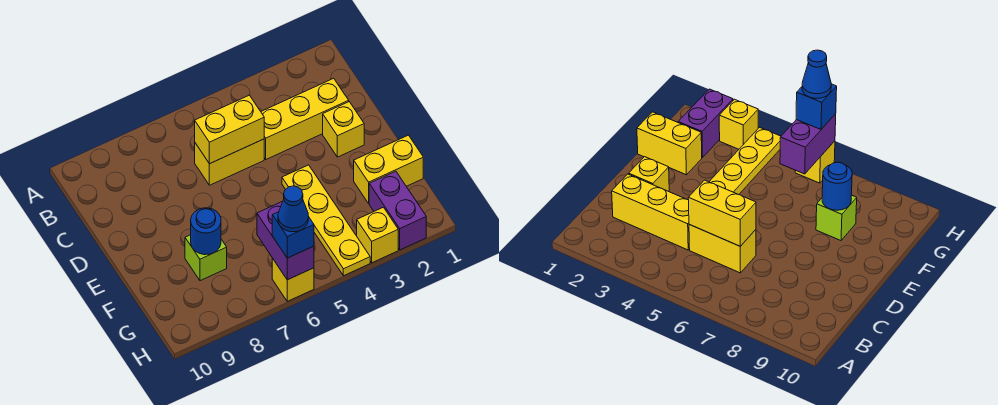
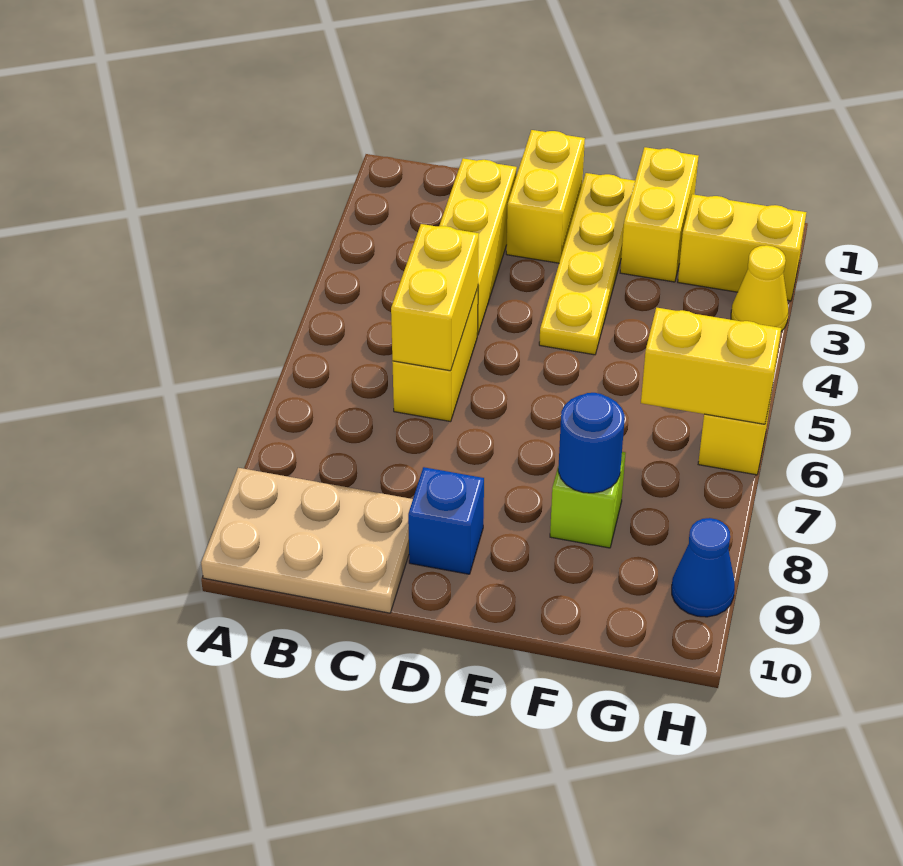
none -> tan plate A9:C10 level 1
yellow brick D2 level 1 -> yellow brick D1:D2 level 1
yellow plate E4:H4 level 1 -> yellow plate E1:E4 level 1
purple brick G2:H2 level 1 -> yellow brick G2:H2 level 1
purple brick G6:H6 level 2 -> yellow brick G6:H6 level 2
yellow brick H3 level 1 -> yellow cone H3 level 1
blue brick H6 level 3 -> blue brick D9 level 1
blue cone H6 level 4 -> blue cone H9 level 1

